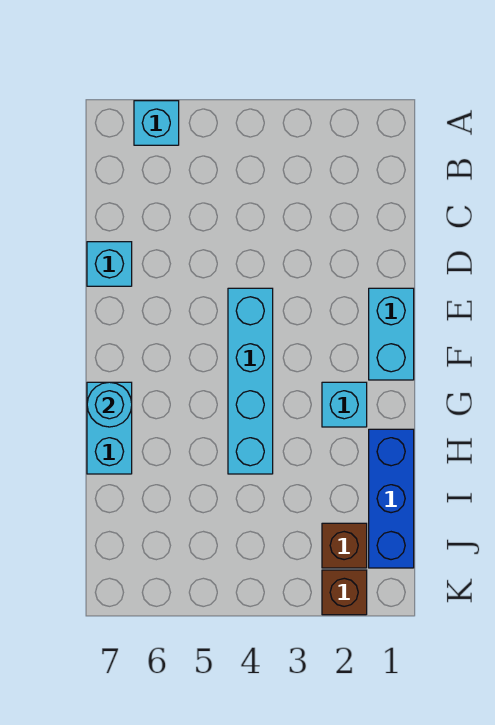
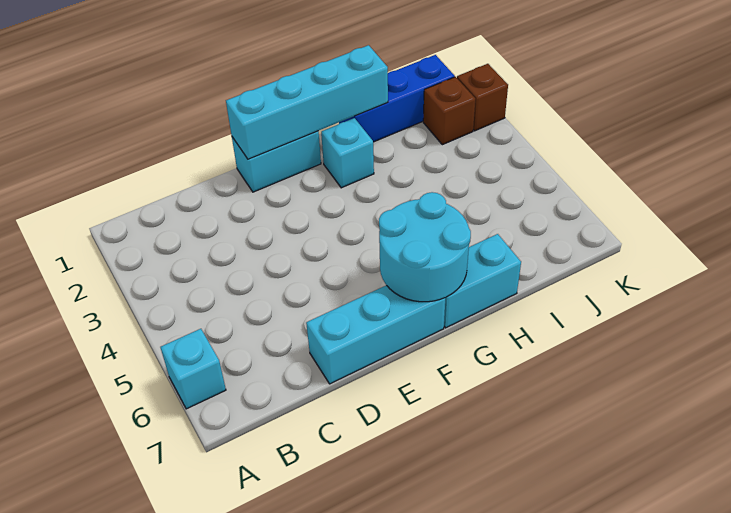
cyan brick D7 level 1 -> cyan brick D7:F7 level 1
cyan brick E4:H4 level 1 -> cyan brick E1:H1 level 2
cyan round brick G7 level 2 -> cyan round brick F6:G7 level 2

